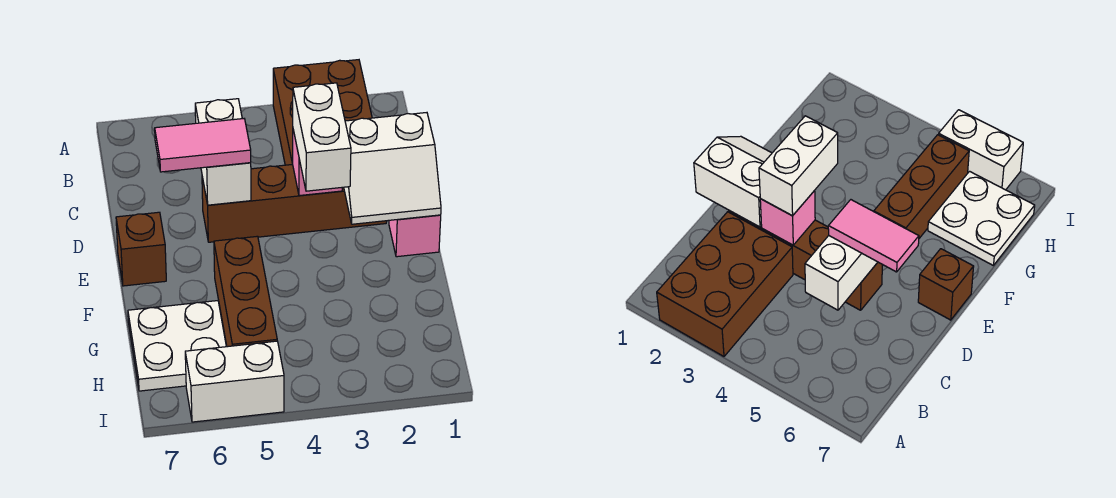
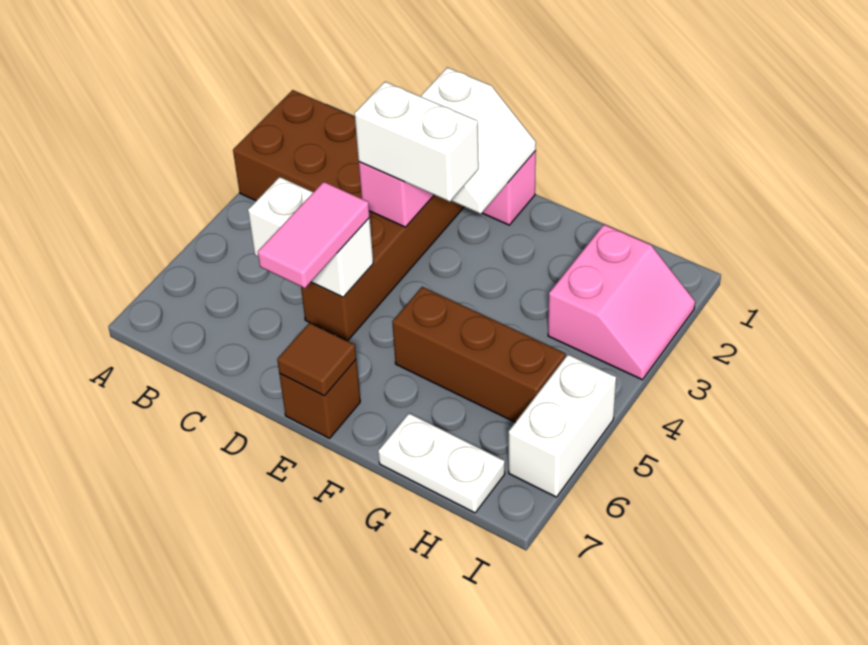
none -> brown tile E7 level 2
white plate G6:H7 level 1 -> white plate G7:H7 level 1
none -> pink slope H2:I3 level 1 top H

